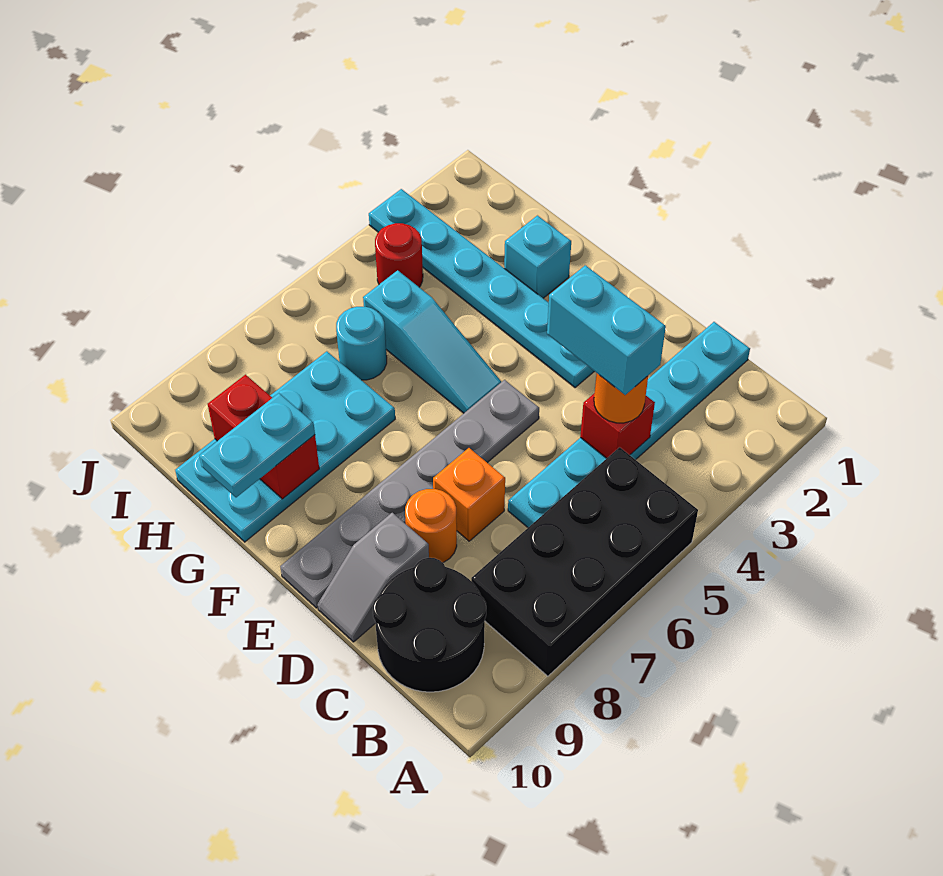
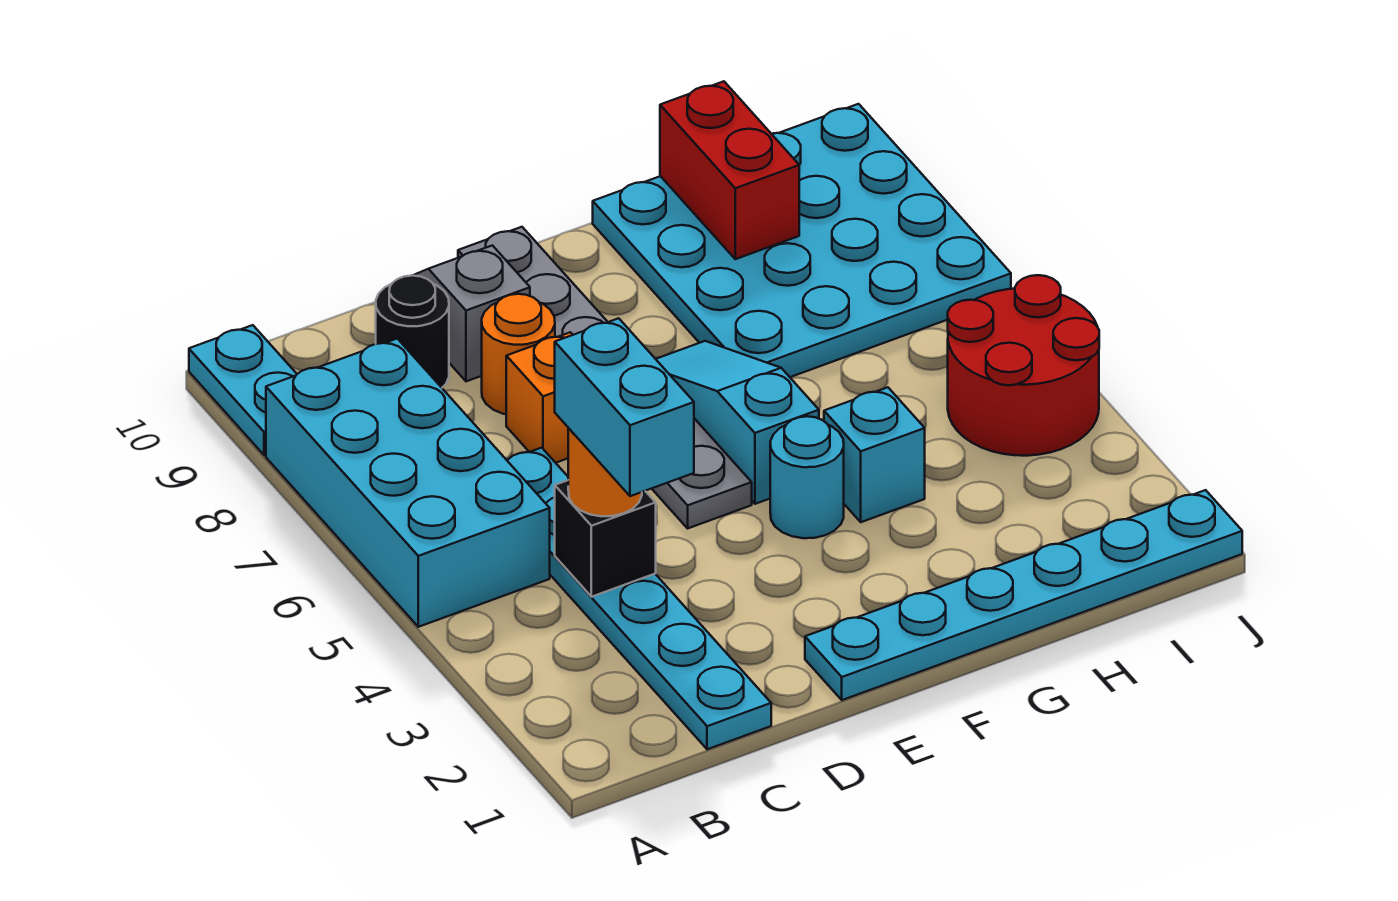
black brick A5:B8 level 1 -> cyan brick A5:B8 level 1
black round brick B9:C10 level 1 -> black round brick C9 level 1
red brick C4 level 2 -> black brick C4 level 2
cyan brick C4:D4 level 4 -> cyan brick C3:C4 level 4
cyan plate E3:J3 level 1 -> cyan plate E1:J1 level 1
cyan slope F5:H5 level 1 top H -> cyan slope F5:F7 level 1 top 5
cyan brick G2 level 1 -> cyan brick G4 level 1
cyan plate G7:H10 level 1 -> cyan plate G7:J10 level 1
red brick G9:H9 level 2 -> red brick H9:H10 level 2
cyan plate G9:G10 level 3 -> cyan plate A9:A10 level 1
cyan round brick H6 level 1 -> cyan round brick F4 level 1
red round brick I4 level 1 -> red round brick I4:J5 level 1

